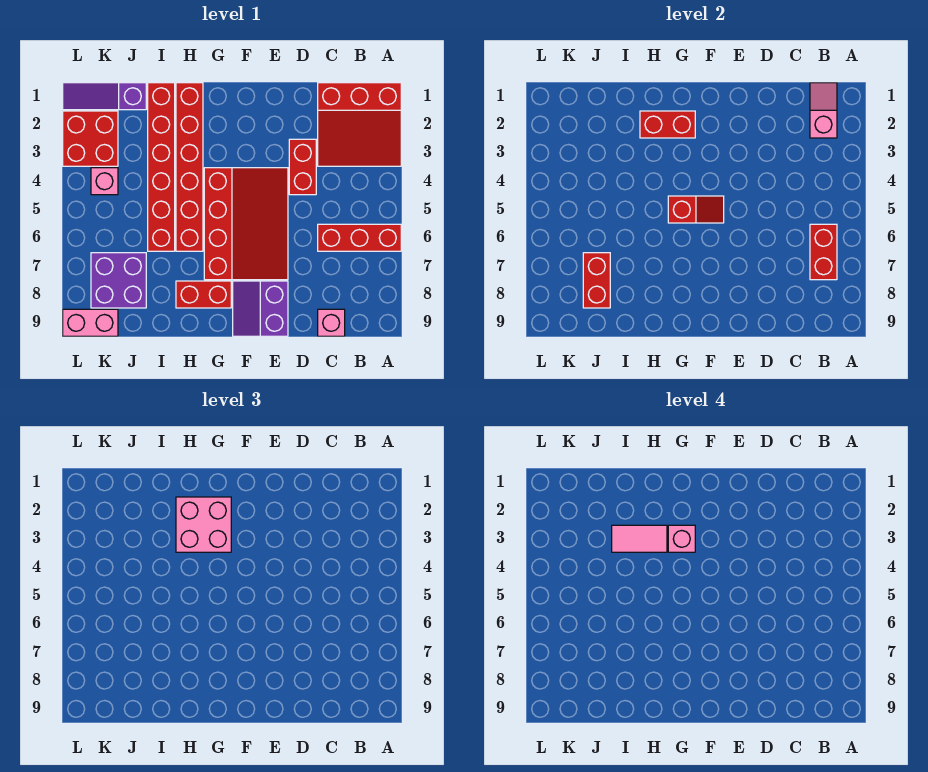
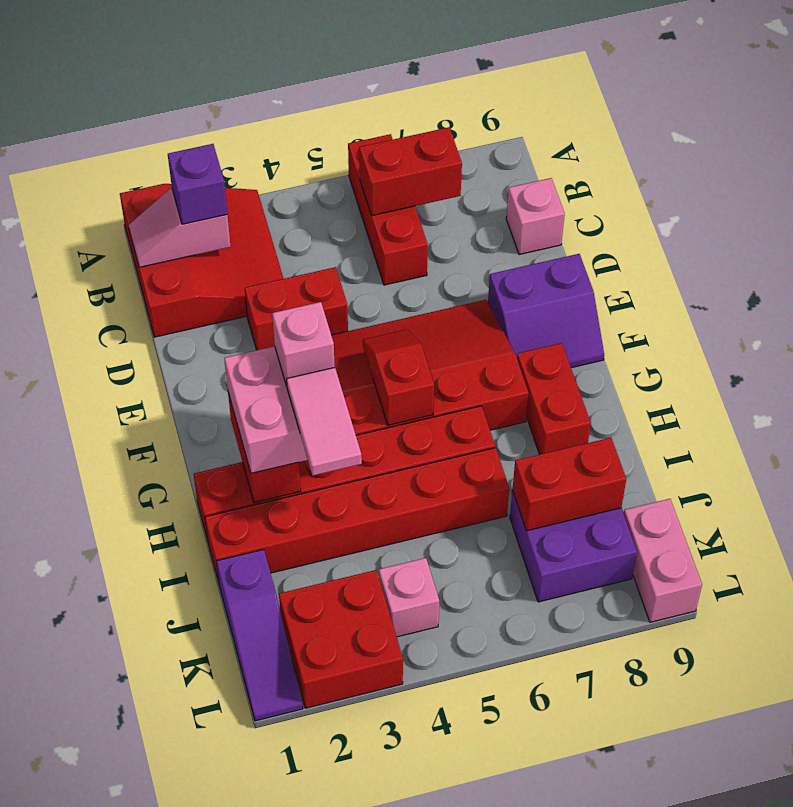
none -> purple brick B2 level 3

